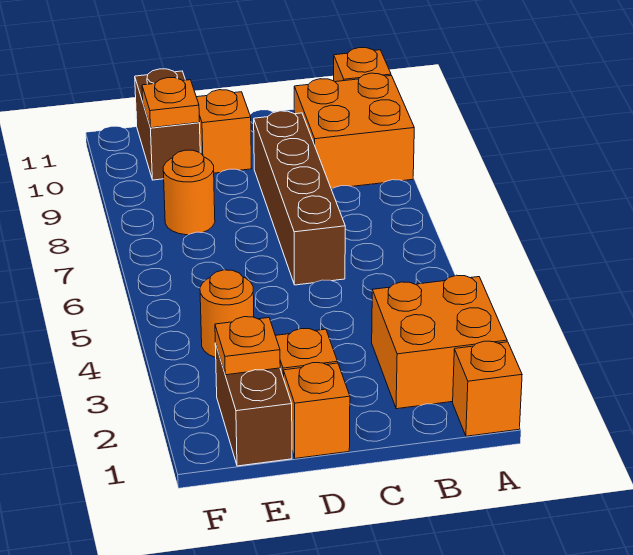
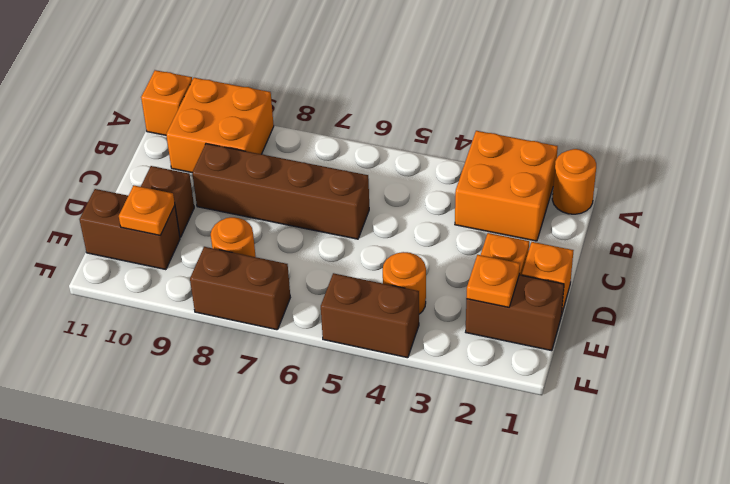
orange brick A1 level 1 -> orange round brick A1 level 1
orange brick D10 level 1 -> brown brick D10 level 1
none -> brown brick F4:F5 level 1
none -> brown brick F7:F8 level 1

